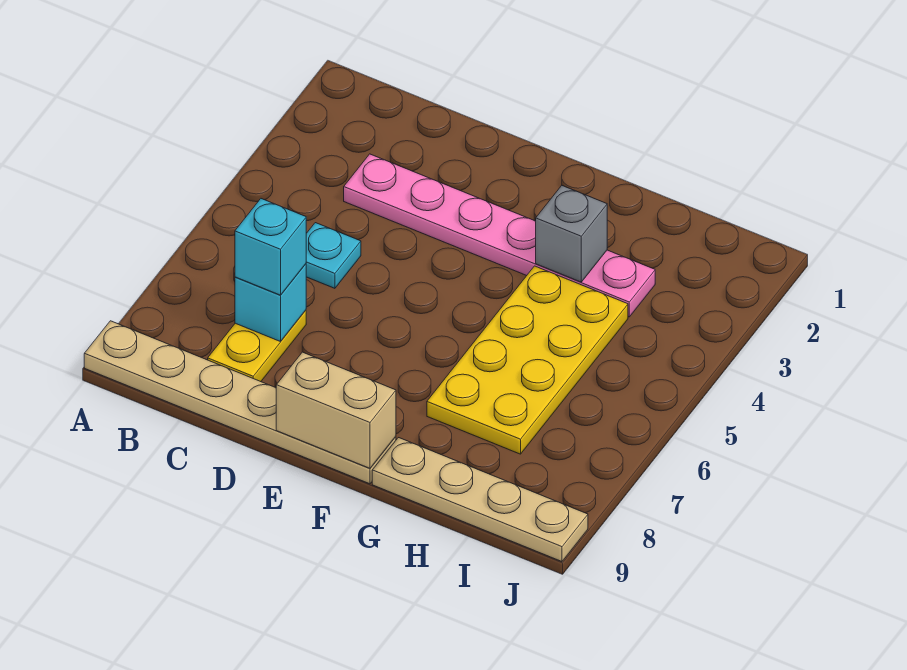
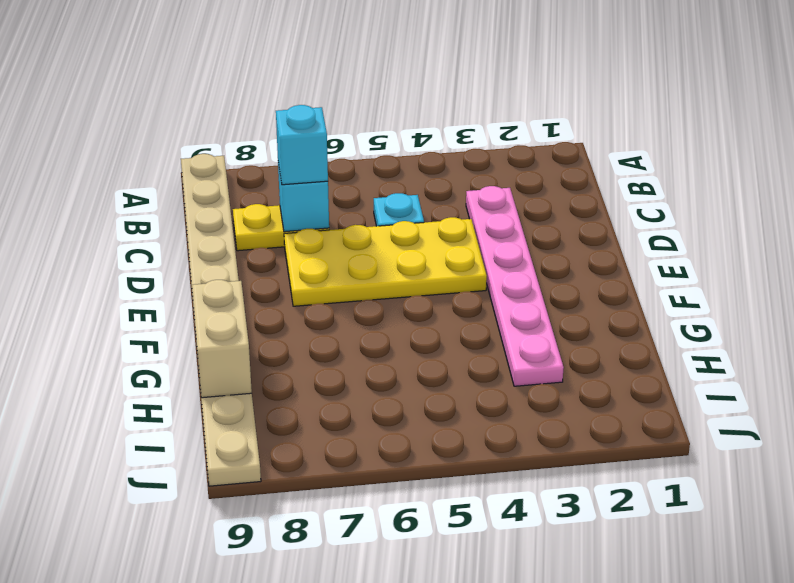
tan brick E9:F9 level 2 -> tan brick G9:H9 level 2
grey brick G3 level 2 -> none
yellow plate G4:H7 level 1 -> yellow plate D4:E7 level 1

